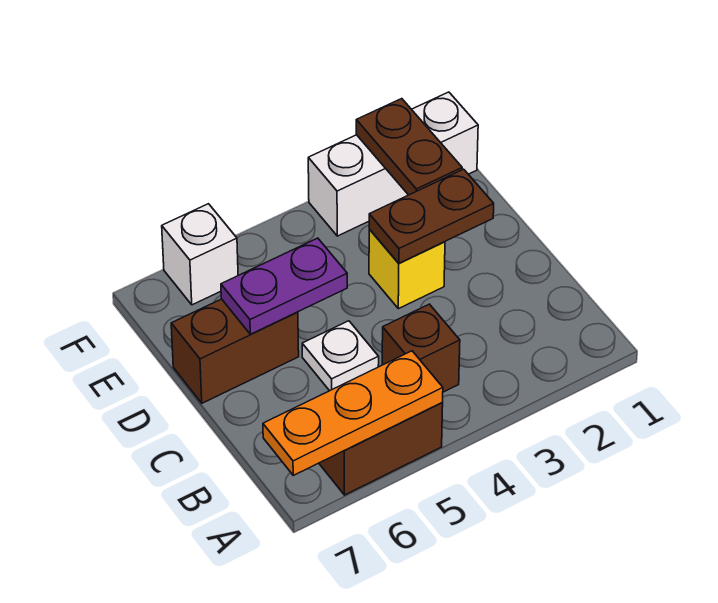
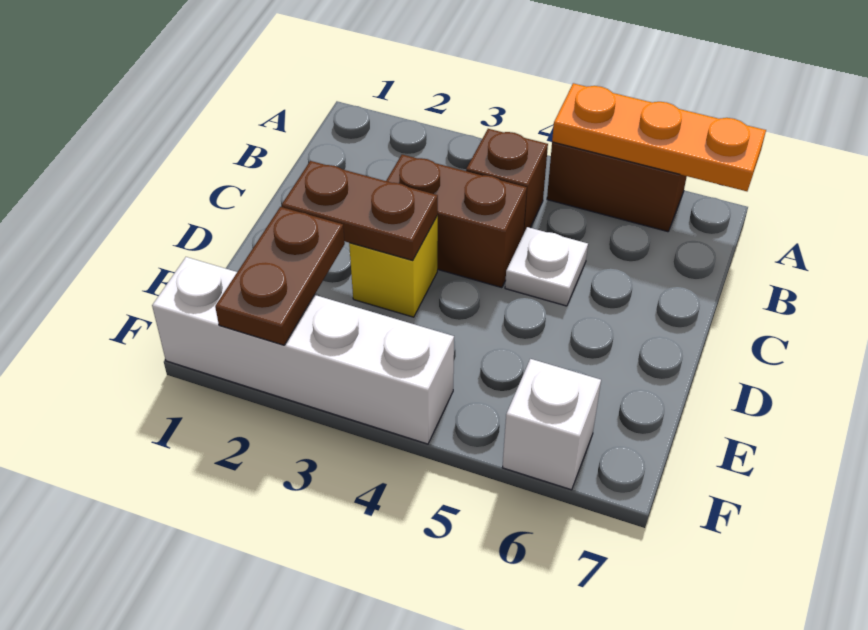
purple plate D5:D6 level 2 -> none
brown brick D6:D7 level 1 -> brown brick C3:C4 level 1
white brick F1:F3 level 1 -> white brick F1:F4 level 1

